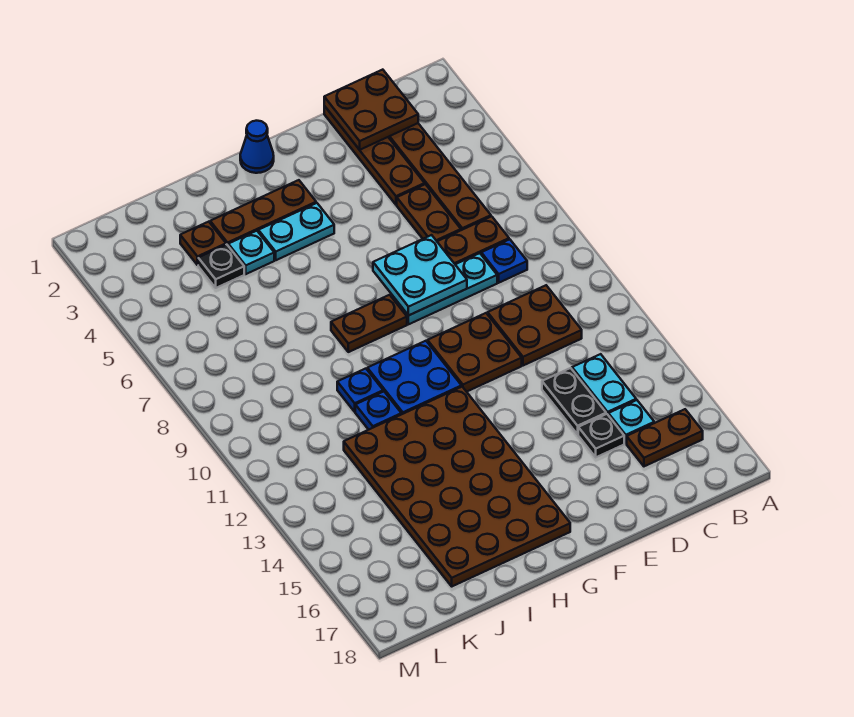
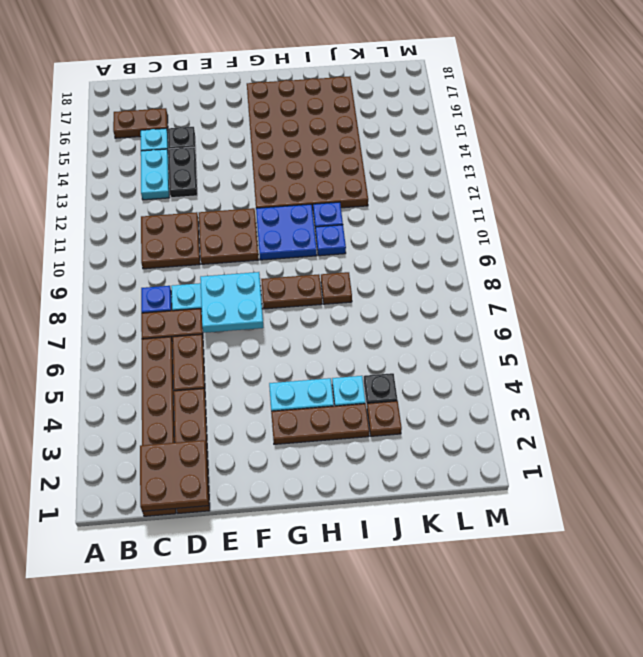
blue cone G1 level 1 -> none
none -> brown plate I8 level 1

